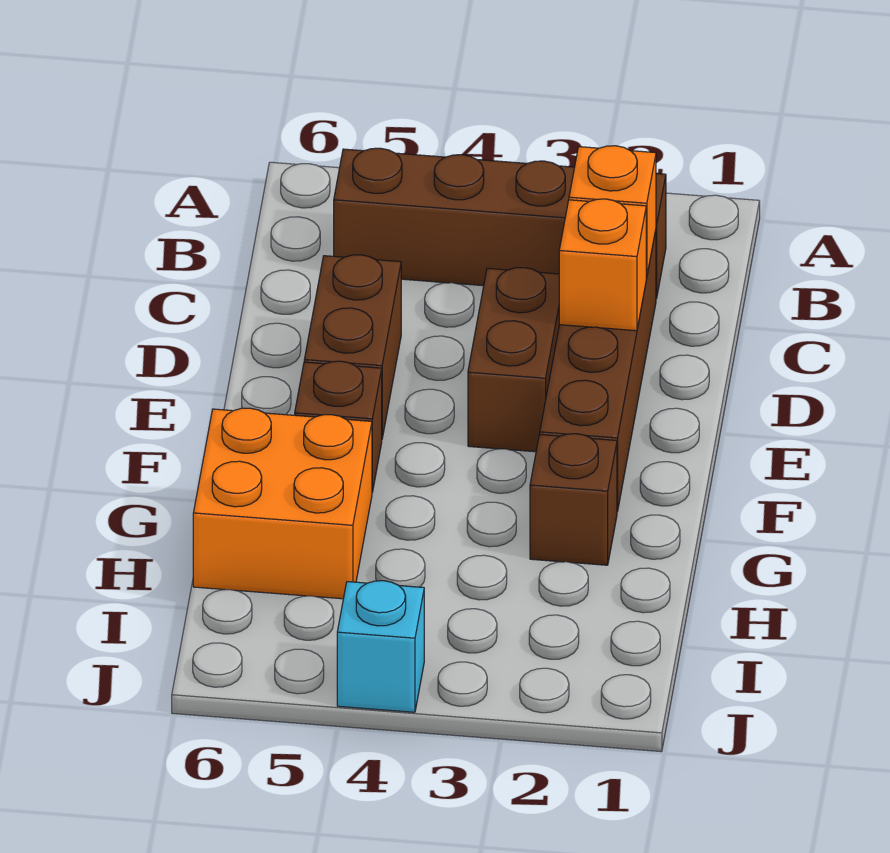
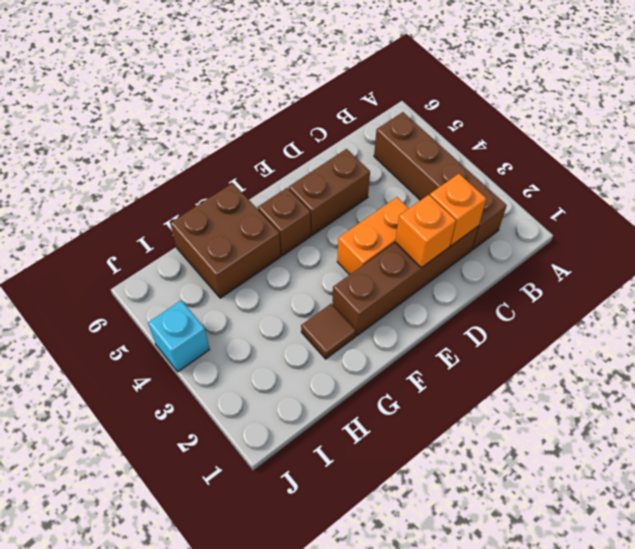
brown brick D3:E3 level 1 -> orange brick D3:E3 level 1
brown brick G2 level 1 -> brown tile G2 level 1
orange brick G5:H6 level 1 -> brown brick G5:H6 level 1

